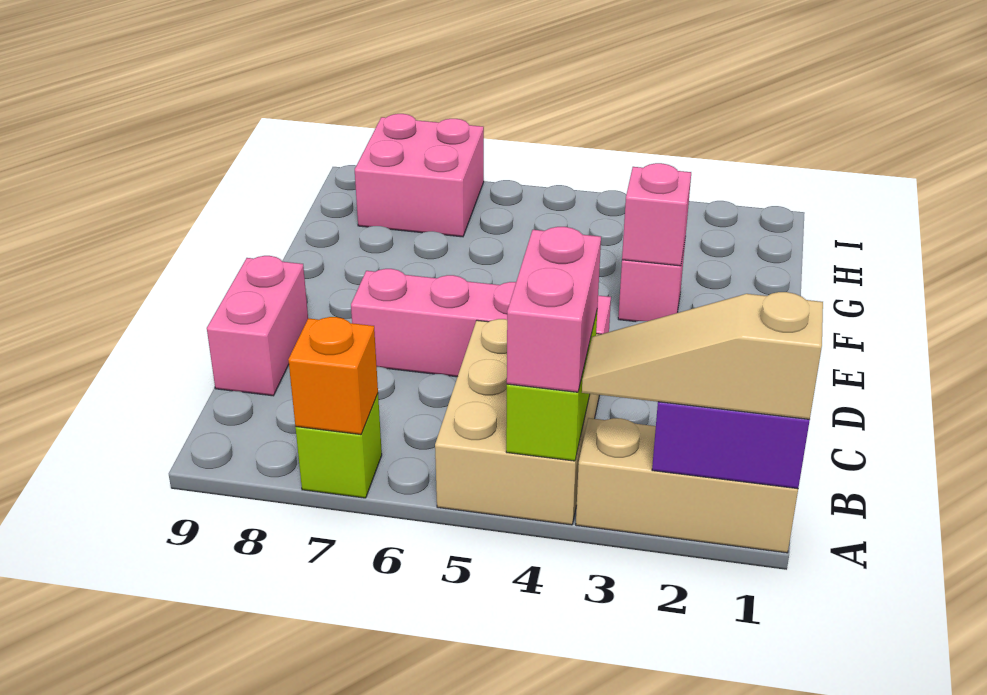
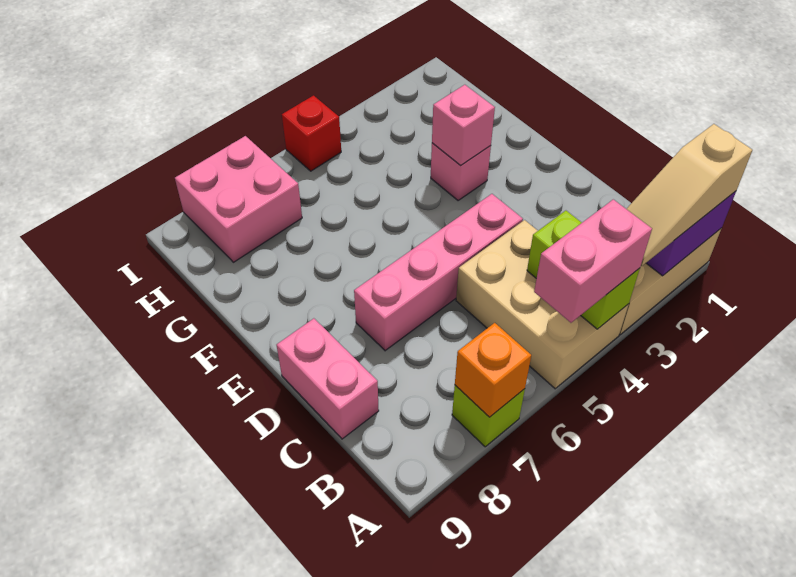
pink brick A4:B4 level 3 -> pink brick A4:A5 level 3
none -> red brick I5 level 1

